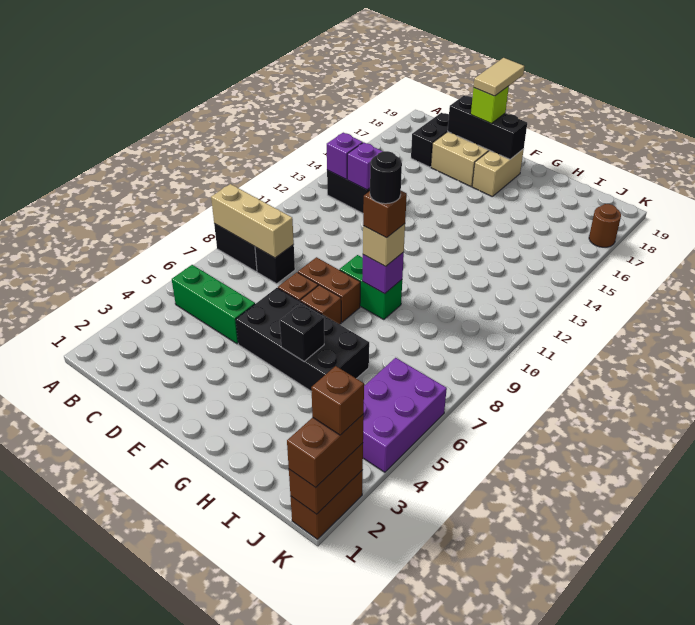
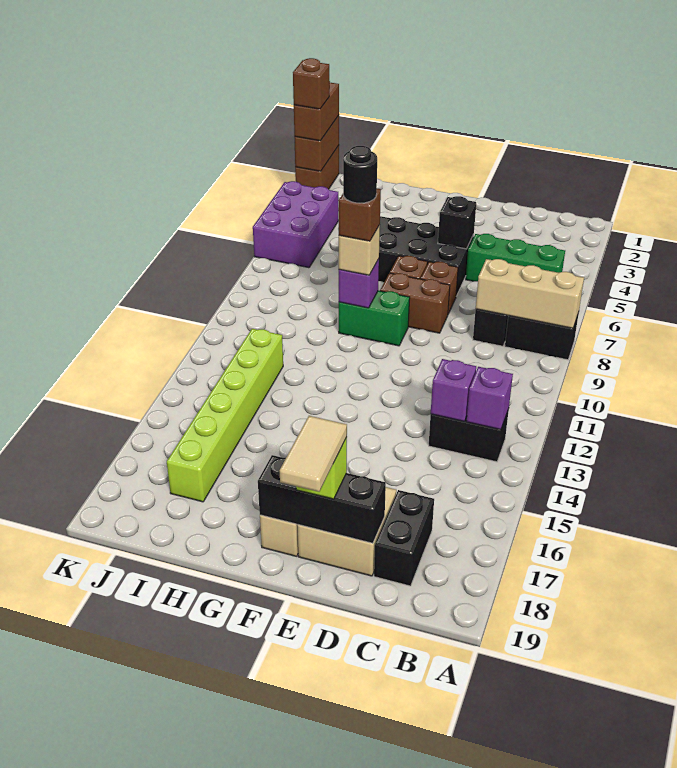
black brick G5 level 2 -> black brick E5 level 2
none -> lime brick I12:I17 level 1
brown round brick K17 level 1 -> none

